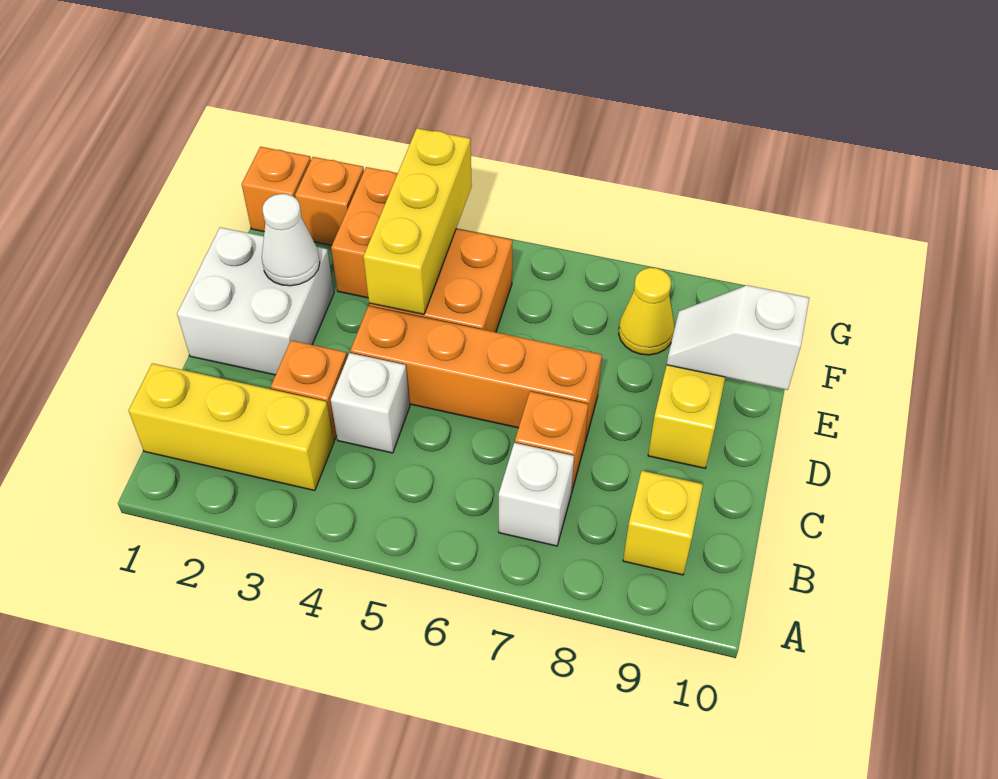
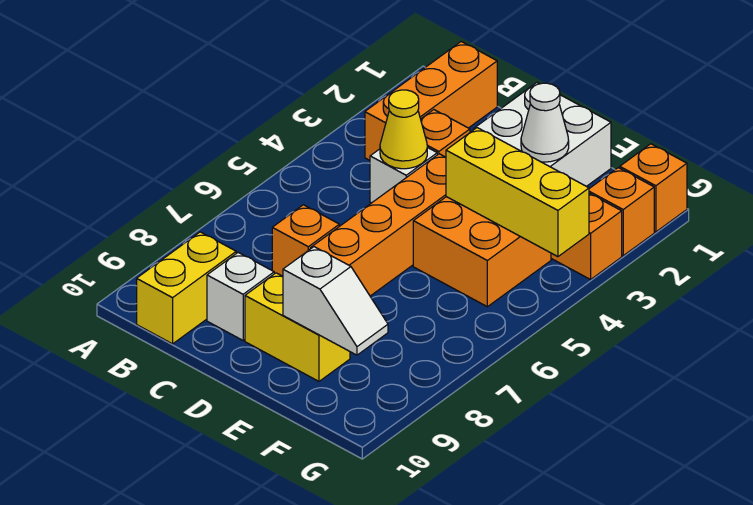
yellow brick B1:B3 level 1 -> orange brick B1:B3 level 1
white brick B7 level 1 -> white brick C9 level 1
yellow brick B9 level 1 -> yellow brick B9:B10 level 1
white slope E9:E10 level 2 top 10 -> white slope E9:F9 level 2 top E
yellow cone F8 level 1 -> yellow cone C4 level 2

